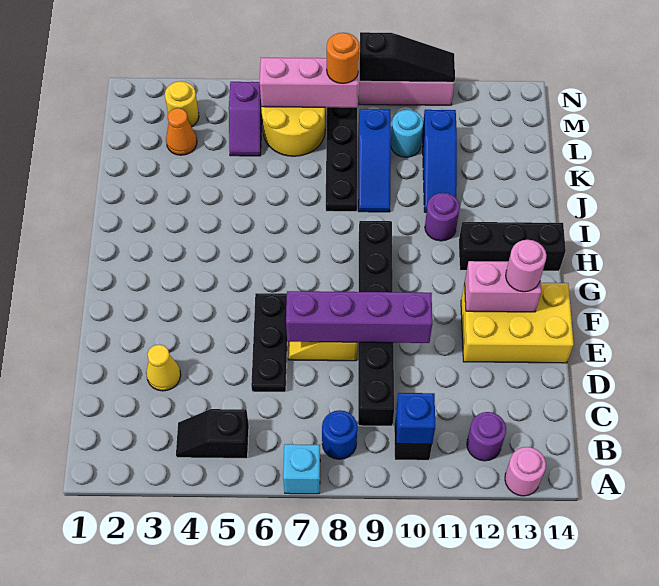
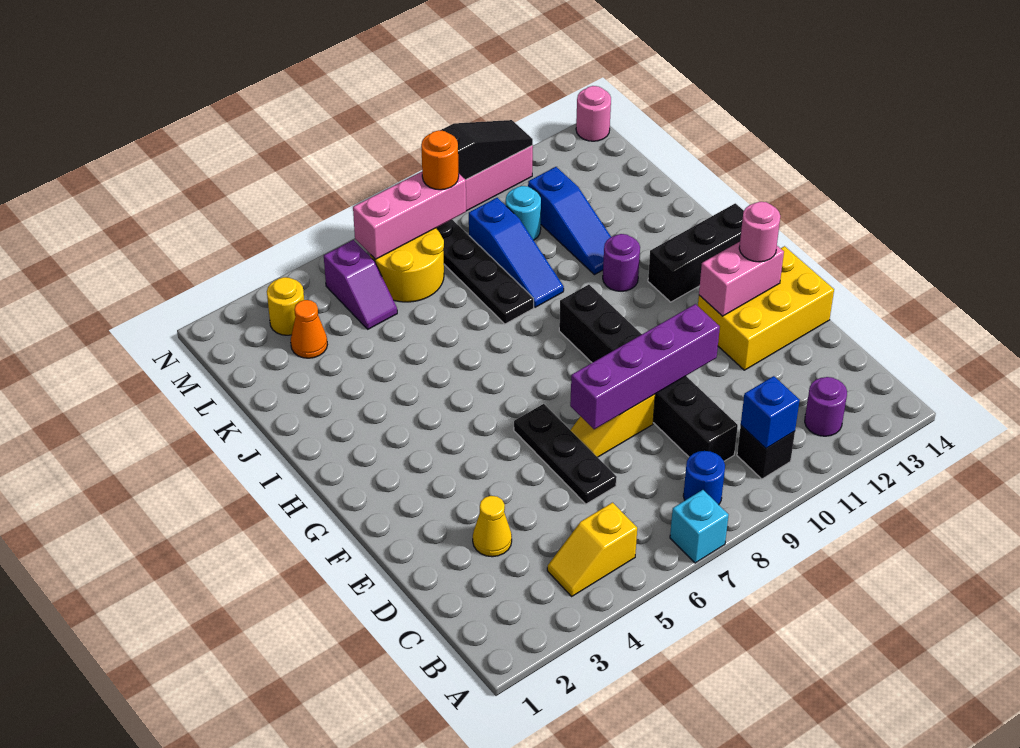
pink round brick A13 level 1 -> pink round brick N14 level 1
black slope B4:B5 level 1 top 5 -> yellow slope B4:B5 level 1 top 5

